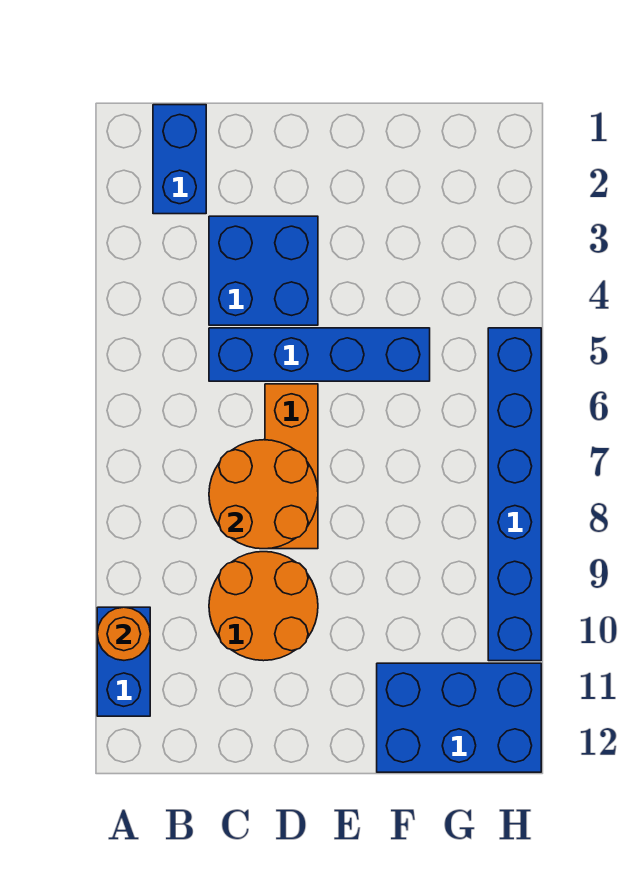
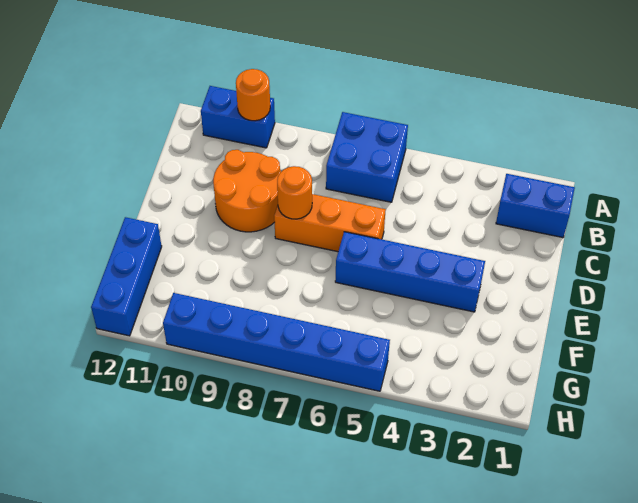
blue brick C3:D4 level 1 -> blue brick A6:B7 level 1
blue brick C5:F5 level 1 -> blue brick E3:E6 level 1
orange round brick C7:D8 level 2 -> orange round brick D8 level 2
blue brick F11:H12 level 1 -> blue brick F12:H12 level 1

